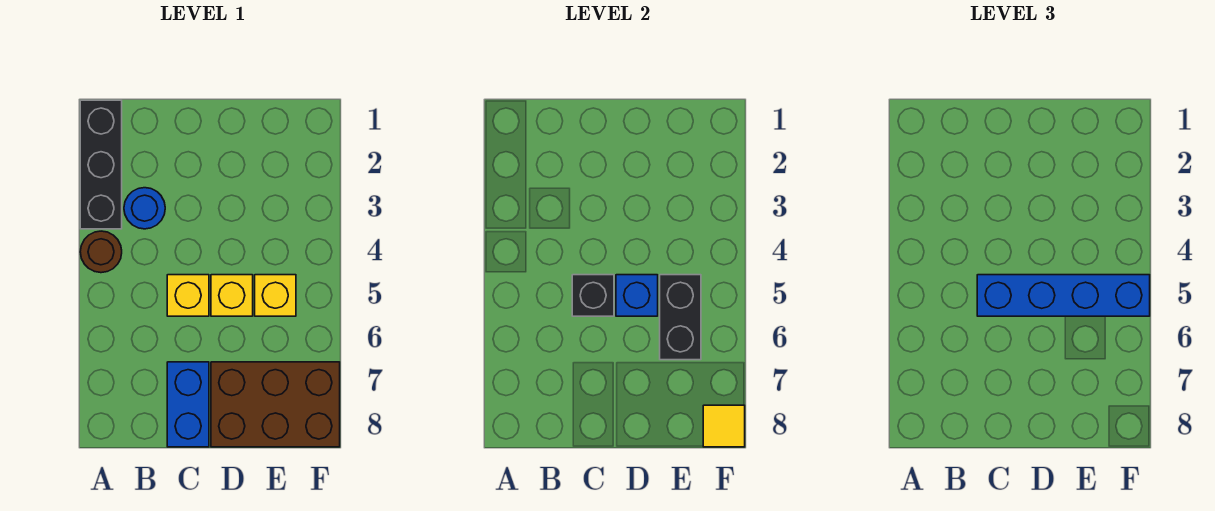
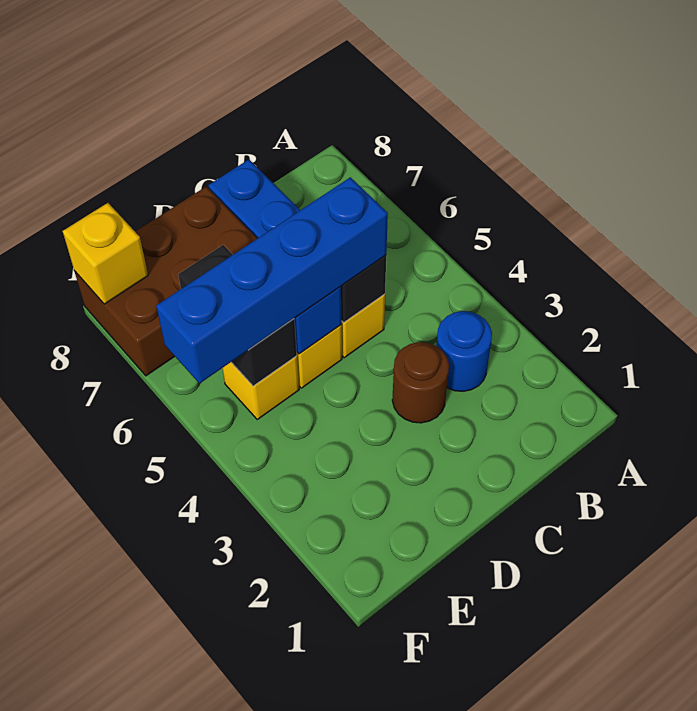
black brick A1:A3 level 1 -> none
brown round brick A4 level 1 -> brown round brick C3 level 1
yellow tile F8 level 2 -> yellow brick F8 level 2

